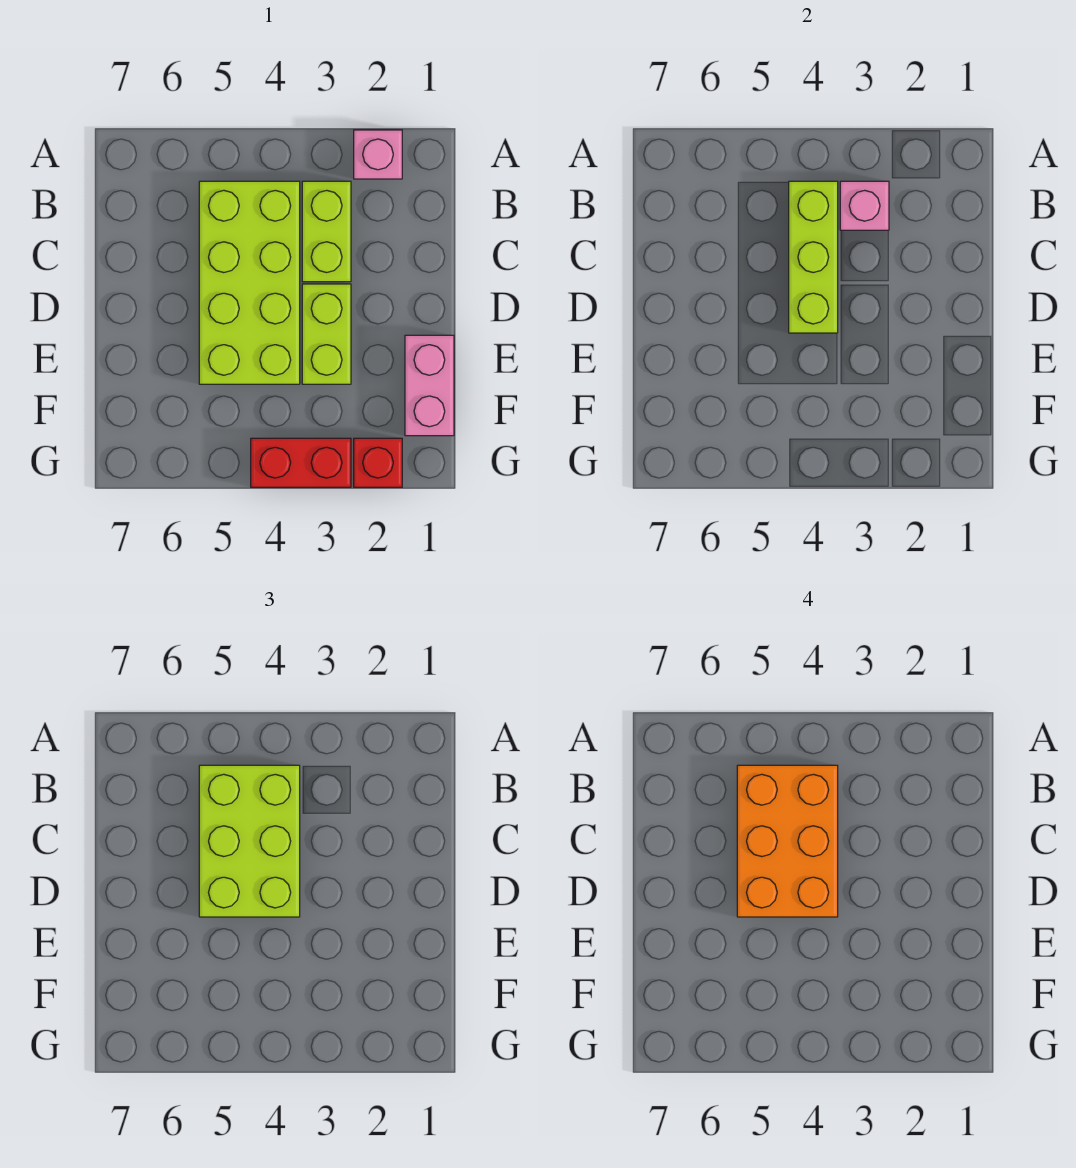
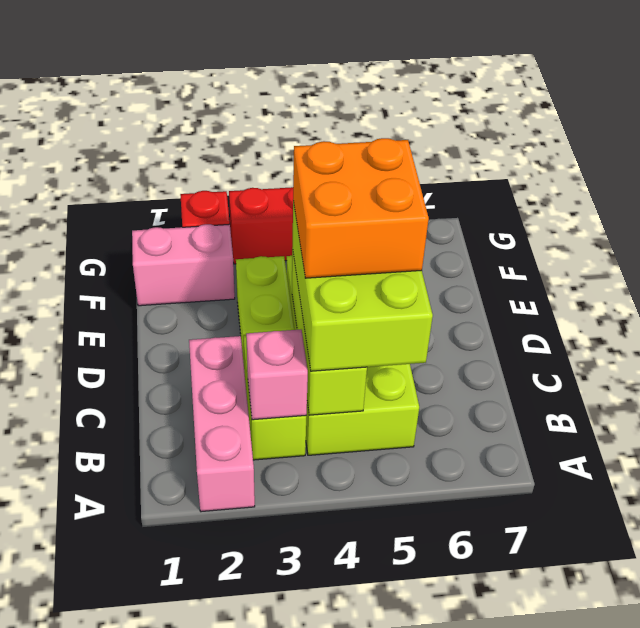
pink brick A2 level 1 -> pink brick A2:C2 level 1
orange brick B4:D5 level 4 -> orange brick C4:D5 level 4
pink brick E1:F1 level 1 -> pink brick F1:F2 level 1

